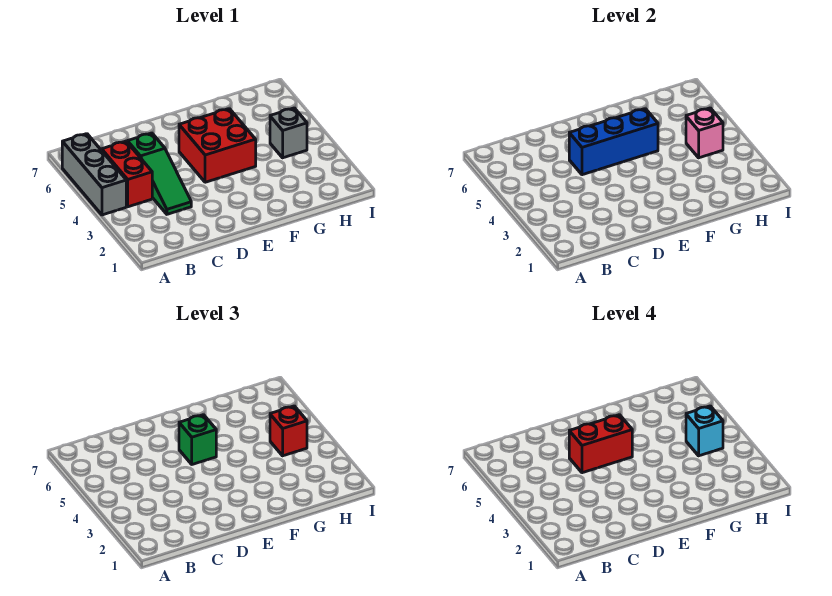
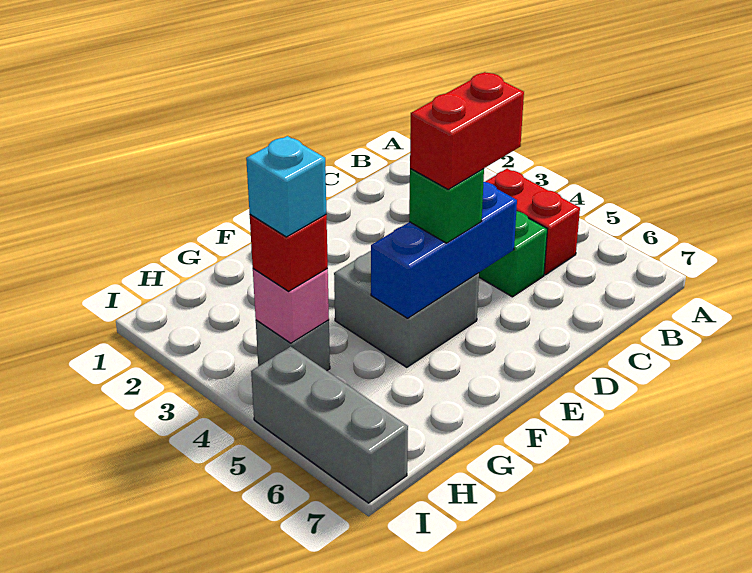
grey brick A4:A6 level 1 -> grey brick I5:I7 level 1
red brick E4:F5 level 1 -> grey brick E4:F5 level 1

